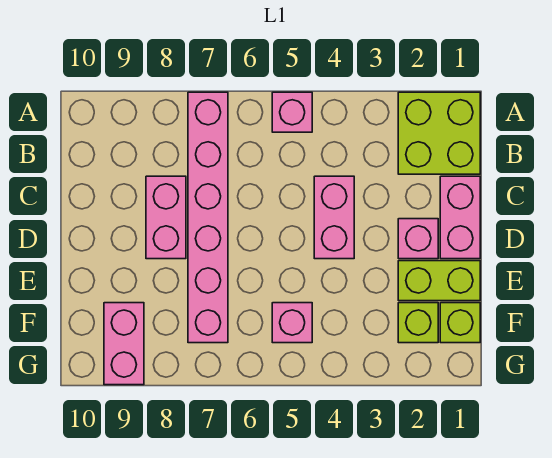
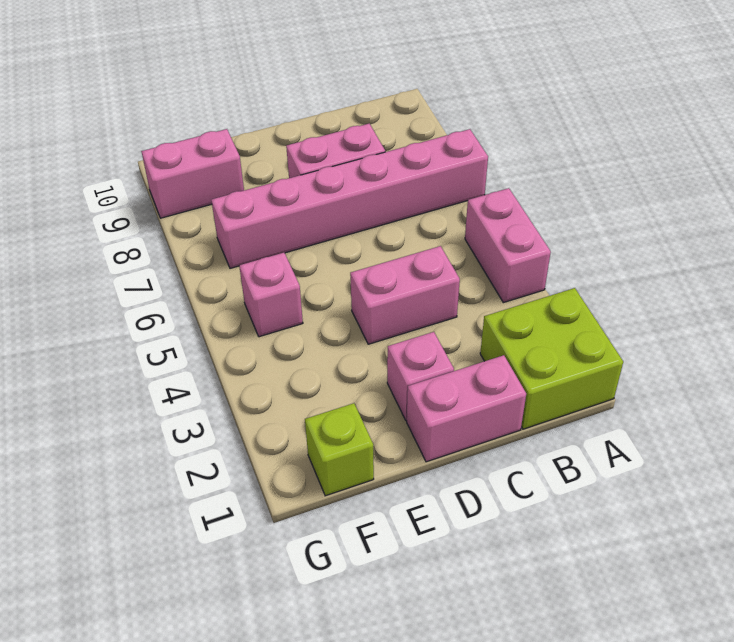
pink brick A5 level 1 -> pink brick A4:A5 level 1
lime brick E1:E2 level 1 -> none
lime brick F2 level 1 -> none

